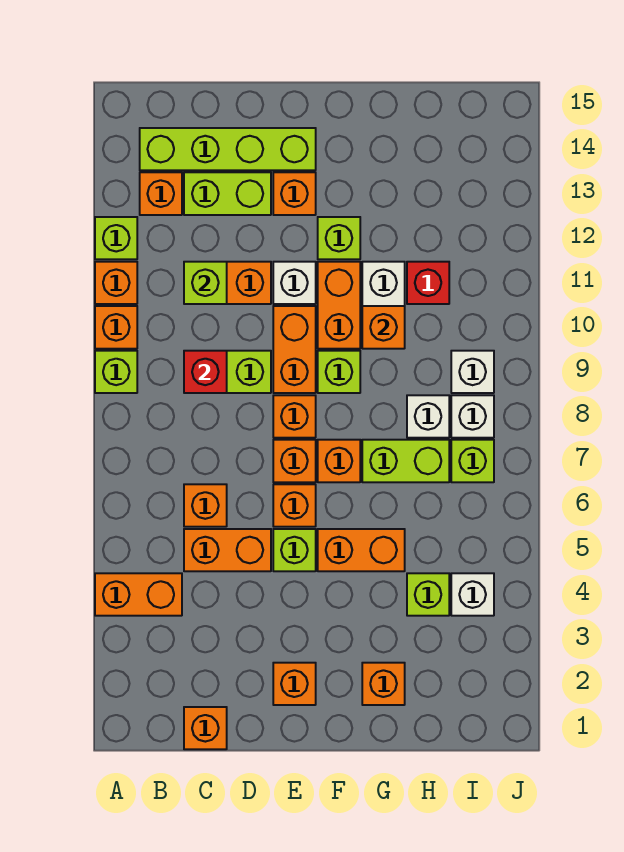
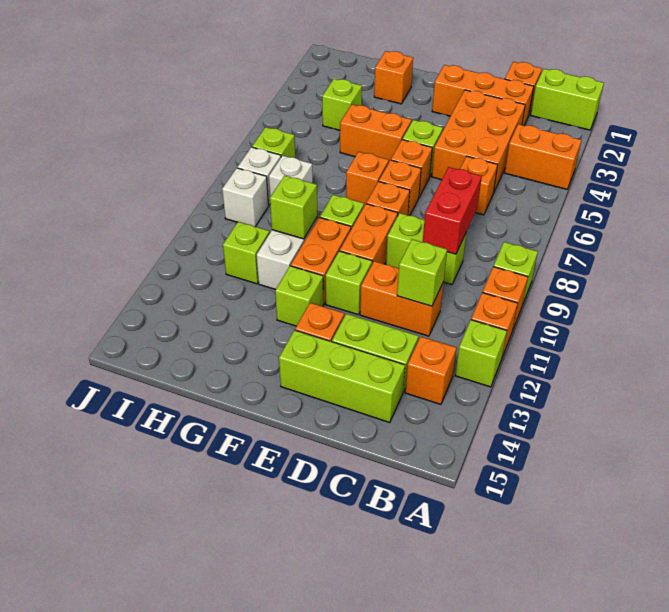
lime brick B14:E14 level 1 -> lime brick C14:E14 level 1
orange brick C5:D5 level 1 -> orange brick C3:D5 level 1
red brick C9 level 2 -> red brick C8:C9 level 2
orange brick E2 level 1 -> orange brick C2:E2 level 1
white brick E11 level 1 -> lime brick E11 level 1
lime brick G7:H7 level 1 -> lime brick A1:B1 level 1
orange brick G10 level 2 -> lime brick G10 level 2
red brick H11 level 1 -> lime brick H11 level 1
white brick I4 level 1 -> none

